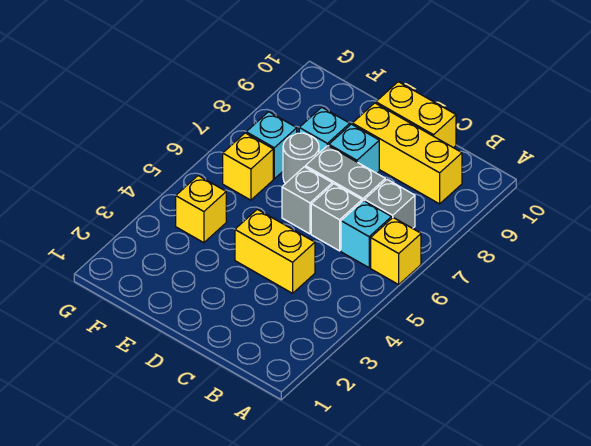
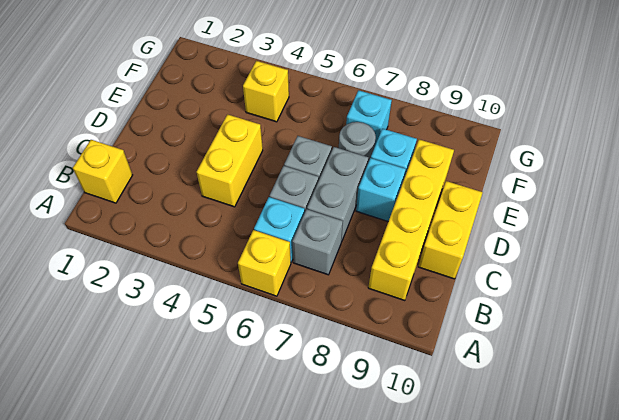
yellow brick B9:D9 level 1 -> yellow brick B9:E9 level 1
yellow brick F6 level 1 -> yellow brick B1 level 1

